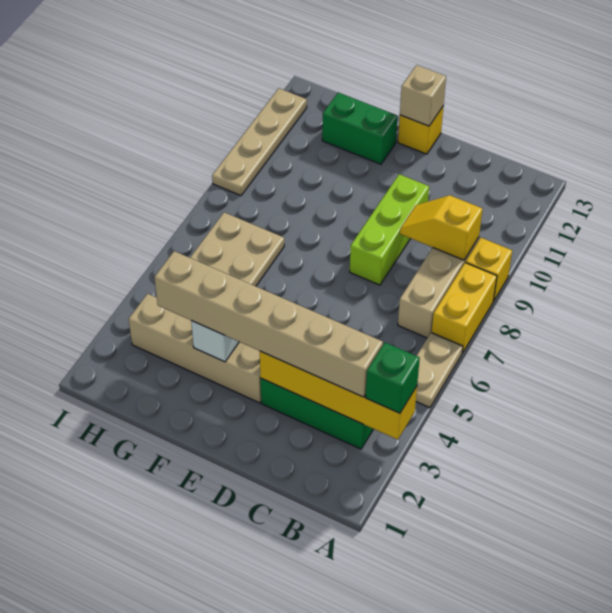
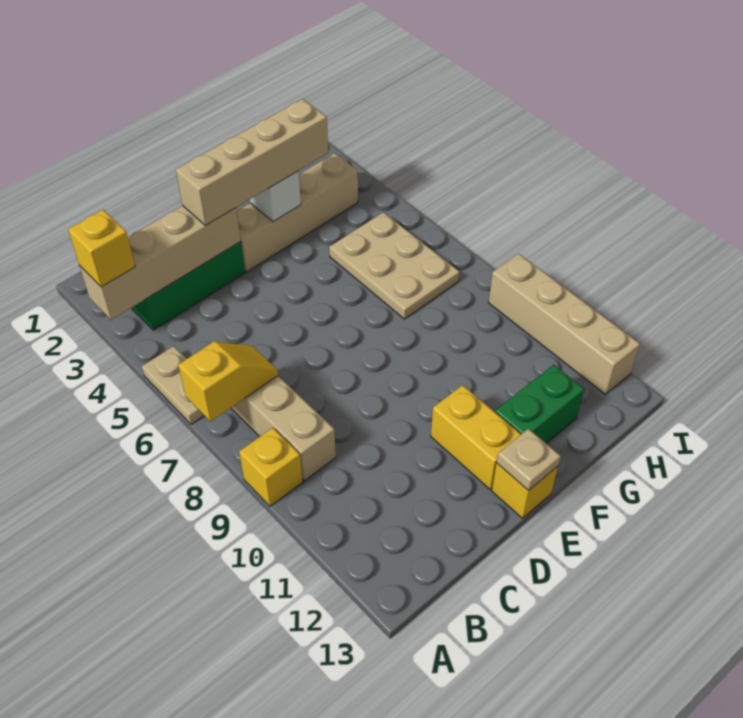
yellow brick A3:D3 level 2 -> tan brick A3:D3 level 2
green brick A3 level 3 -> yellow brick A3 level 3
yellow brick A7:A8 level 1 -> yellow brick E11:E12 level 1
tan brick B3:G3 level 3 -> tan brick D3:G3 level 3
yellow slope B9:C9 level 2 top B -> yellow slope A7:B7 level 2 top A
lime brick D8:D10 level 1 -> none
tan brick E13 level 2 -> tan plate E13 level 2
tan plate I9:I12 level 1 -> tan brick I9:I12 level 1

